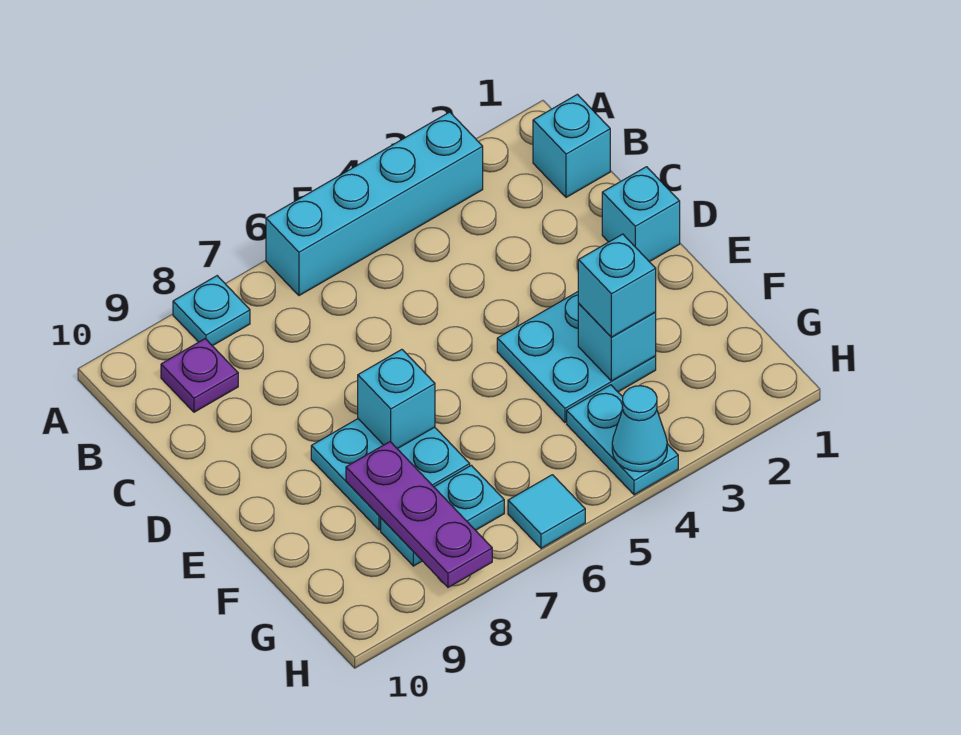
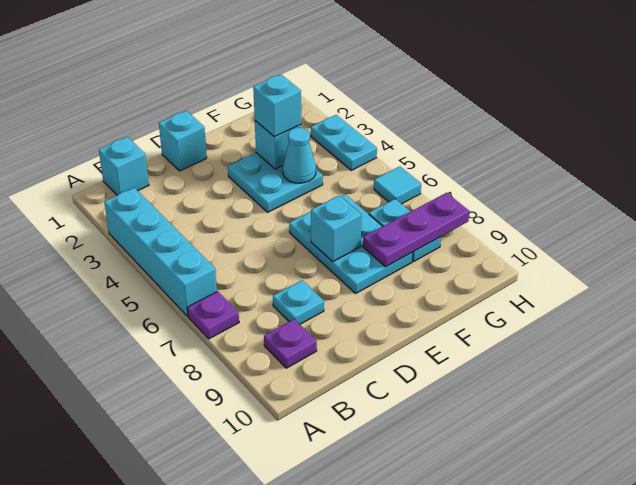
none -> purple plate A7 level 1
cyan plate A8 level 1 -> cyan plate C8 level 1
cyan plate E7:F8 level 1 -> cyan plate E6:F8 level 1
cyan plate G4:H4 level 1 -> cyan plate H3:H4 level 1
cyan cone H4 level 2 -> cyan cone F4 level 2

